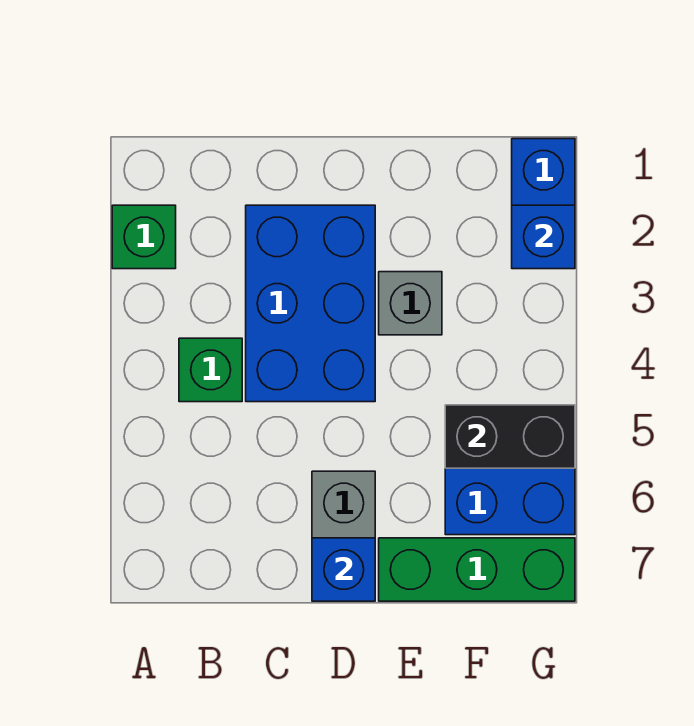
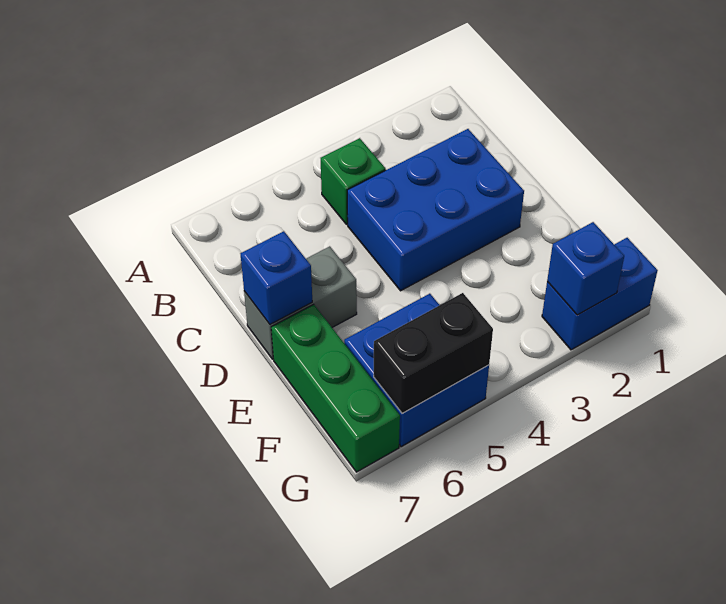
green brick A2 level 1 -> none
grey brick E3 level 1 -> none
black brick F5:G5 level 2 -> black brick G5:G6 level 2

